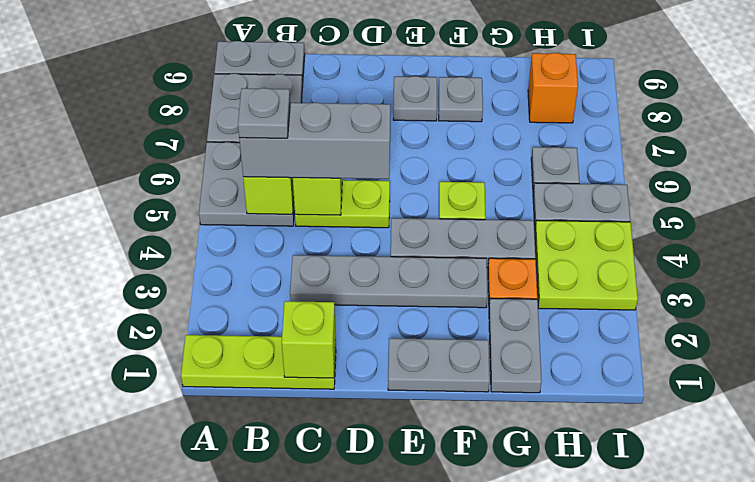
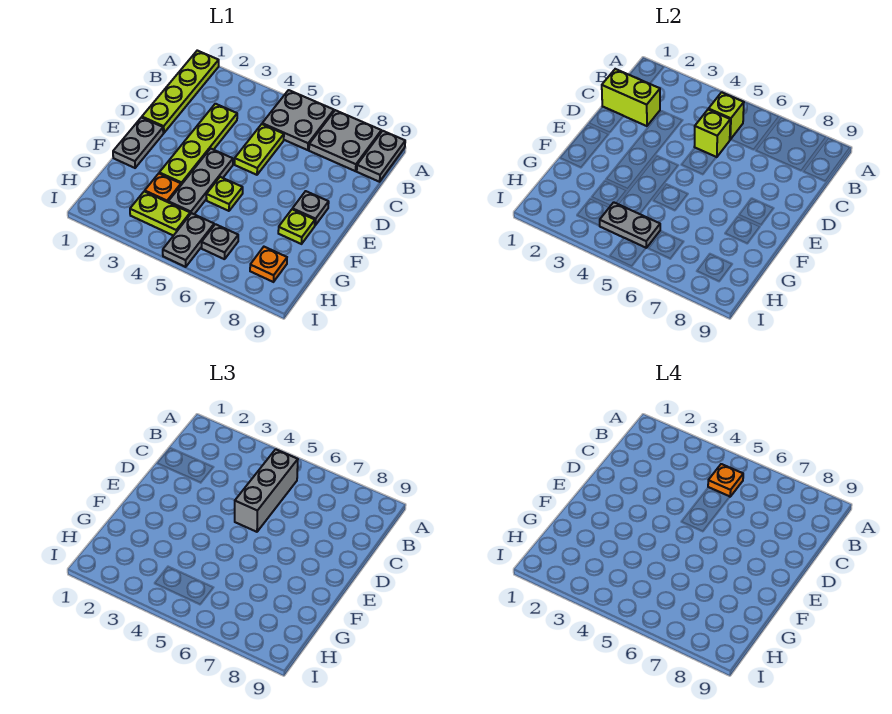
lime plate A1:C1 level 1 -> lime plate A1:D1 level 1
grey plate B5 level 4 -> orange plate B5 level 4
lime brick C1 level 2 -> lime brick C1:C2 level 2
grey plate C3:F3 level 1 -> lime plate C3:F3 level 1
grey plate F8 level 1 -> lime plate F8 level 1
grey plate G1:G2 level 1 -> grey plate H4:H5 level 2
lime plate H3:I4 level 1 -> lime plate H3:H4 level 1
orange brick H8 level 1 -> orange plate H8 level 1

